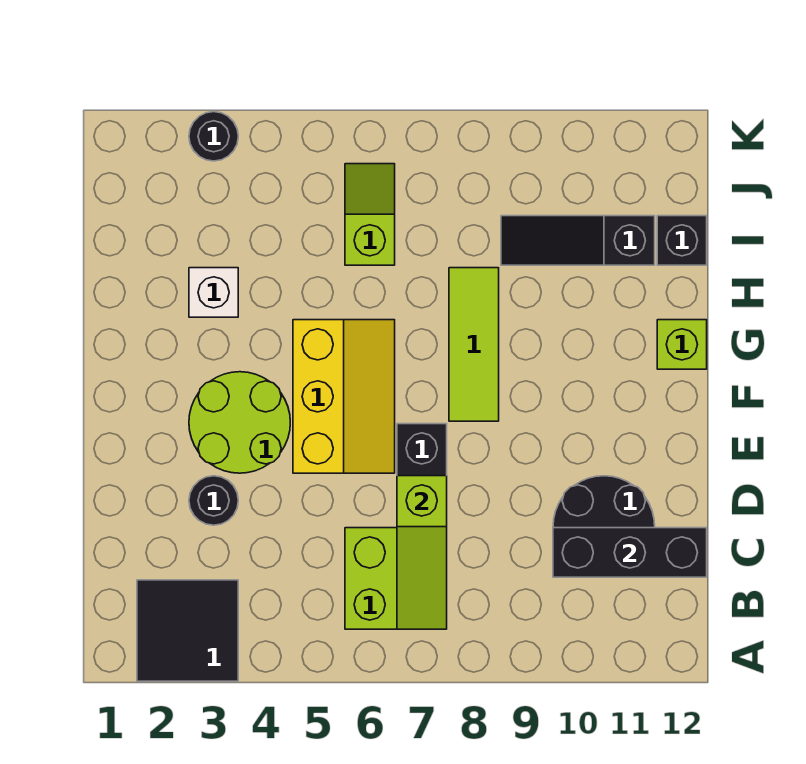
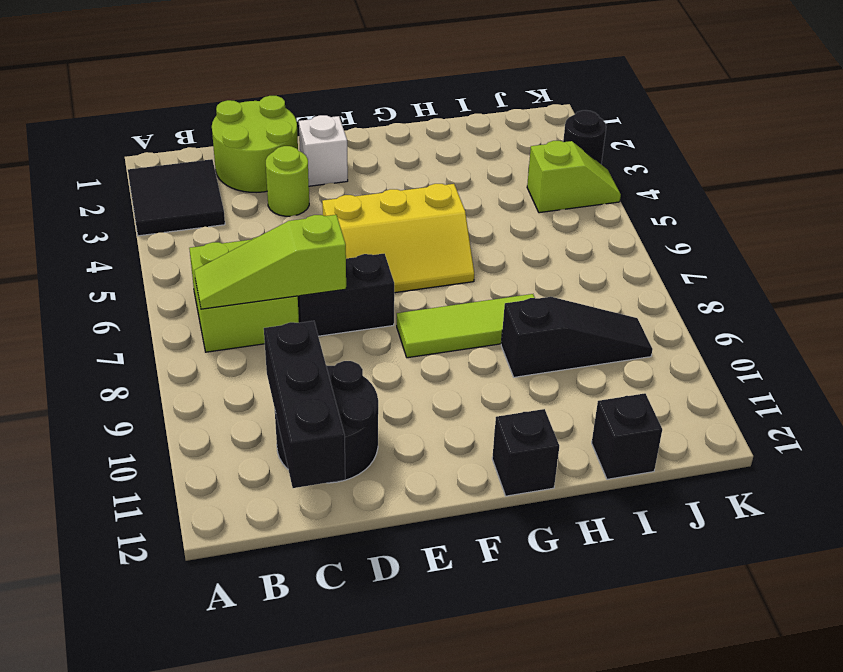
black round brick D3 level 1 -> lime round brick D3 level 1
lime round brick E3:F4 level 1 -> lime round brick C1:D2 level 1
lime brick G12 level 1 -> black brick G12 level 1
white brick H3 level 1 -> white brick E2 level 1
lime slope I6:J6 level 1 top I -> lime slope J4:K4 level 1 top J
black slope I9:I11 level 1 top 11 -> black slope H9:J9 level 1 top H

